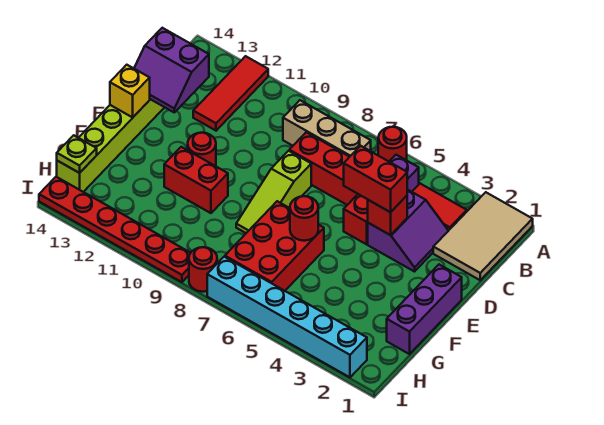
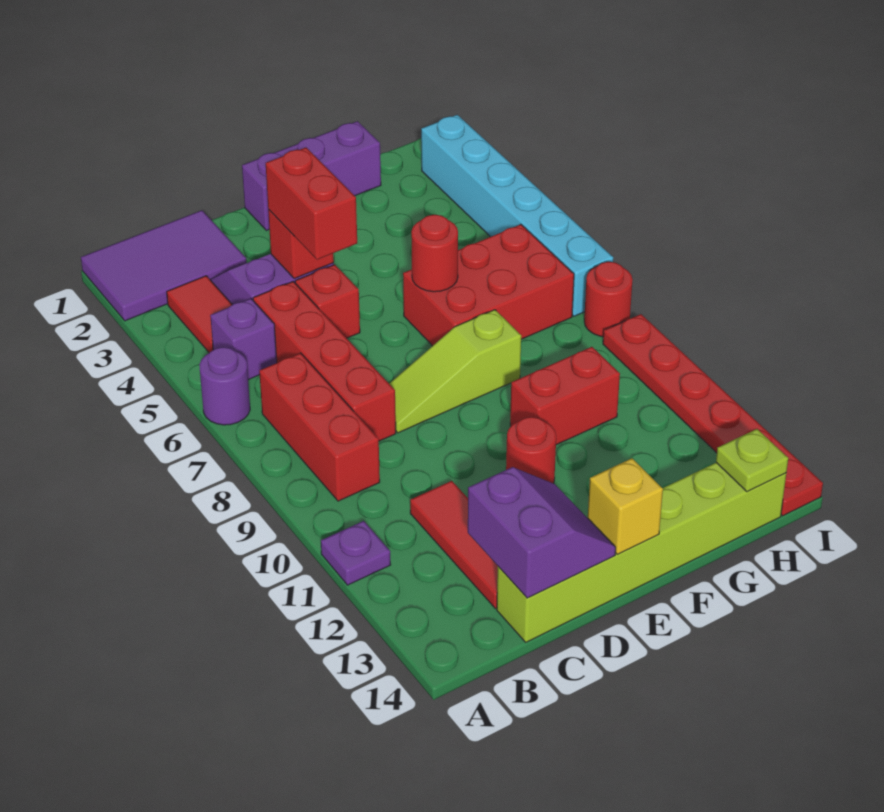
tan tile A1:C2 level 1 -> purple tile A1:C2 level 1
red round brick A6 level 1 -> purple round brick A6 level 1
none -> purple plate A11 level 1
red tile A12:C12 level 1 -> red tile C11:C13 level 1
tan brick B7:B9 level 1 -> red brick B7:B9 level 1
lime slope D8:F8 level 1 top D -> lime slope D8:F8 level 1 top F
red brick F10:F11 level 1 -> red brick F10:G10 level 1

